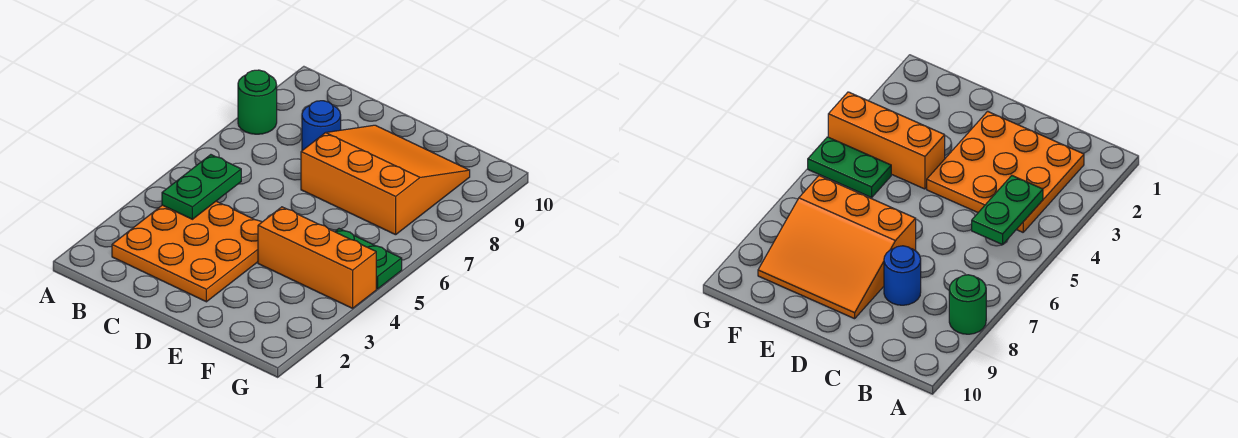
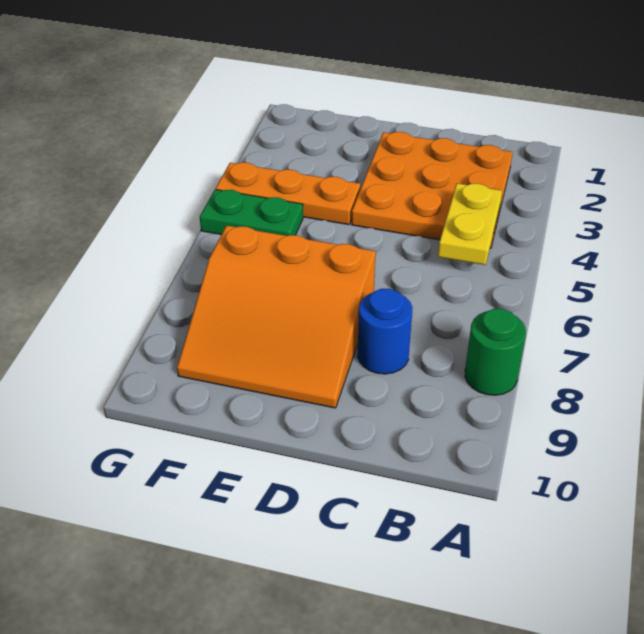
green plate B4:B5 level 2 -> yellow plate B4:B5 level 2
orange brick E4:G4 level 1 -> orange plate E4:G4 level 1

